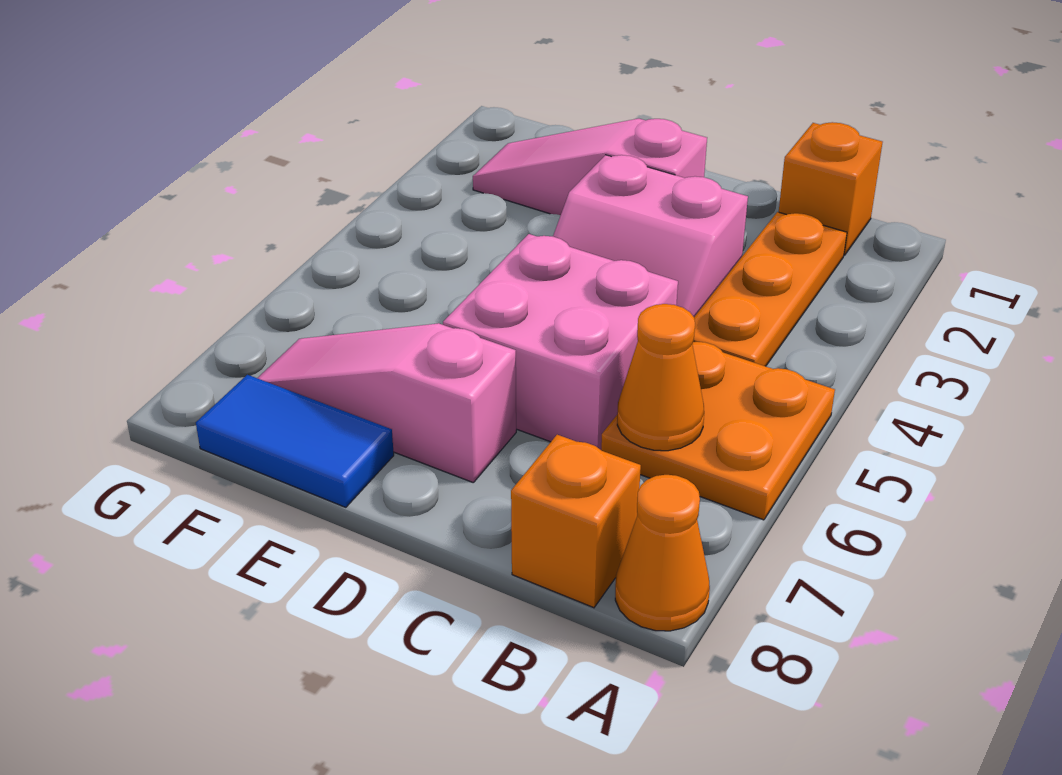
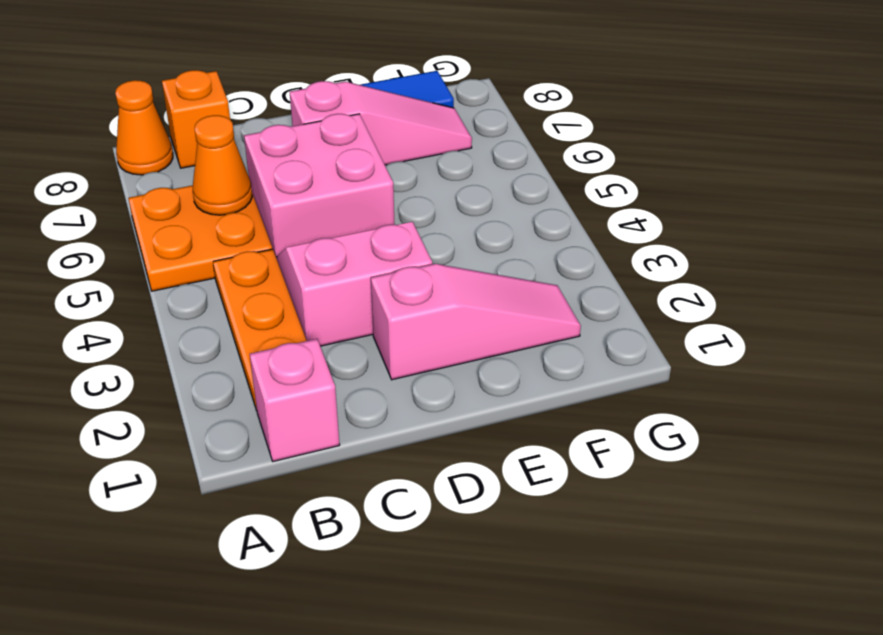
orange brick B1 level 1 -> pink brick B1 level 1

